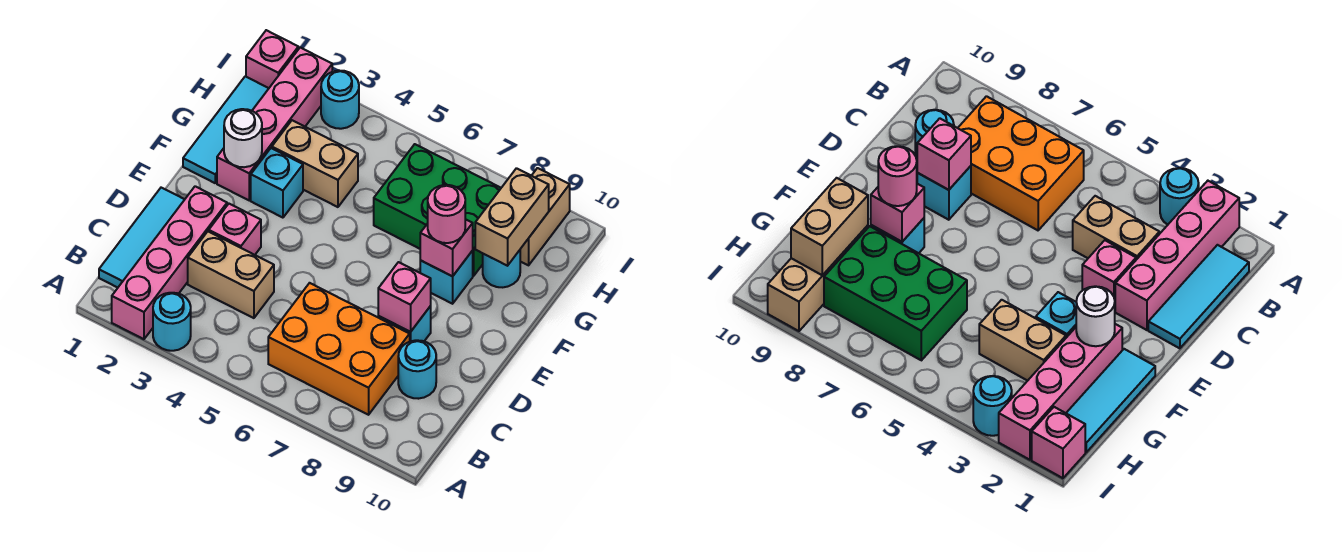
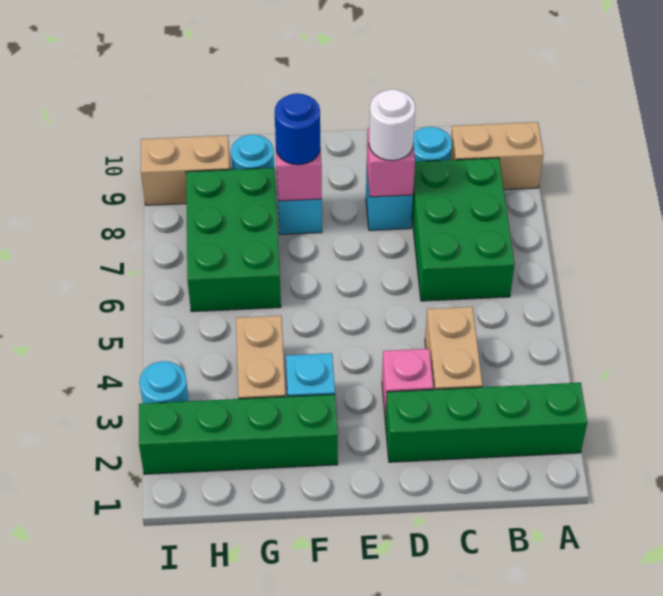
pink brick A2:D2 level 1 -> green brick A2:D2 level 1
cyan round brick A3 level 1 -> none
cyan tile B1:D1 level 1 -> none
orange brick B6:C8 level 1 -> green brick B6:C8 level 1
cyan tile F1:H1 level 1 -> none
pink brick F2:I2 level 1 -> green brick F2:I2 level 1
white round brick F2 level 2 -> white round brick D8 level 3
pink round brick F8 level 3 -> blue round brick F8 level 3
tan brick G9:H9 level 2 -> tan brick A9:B9 level 1
pink brick I1 level 1 -> none

